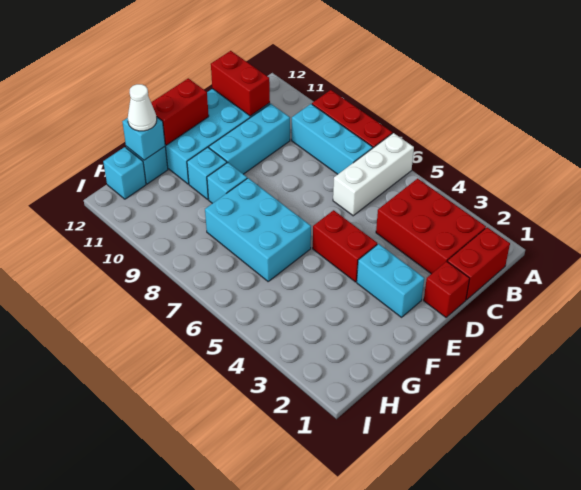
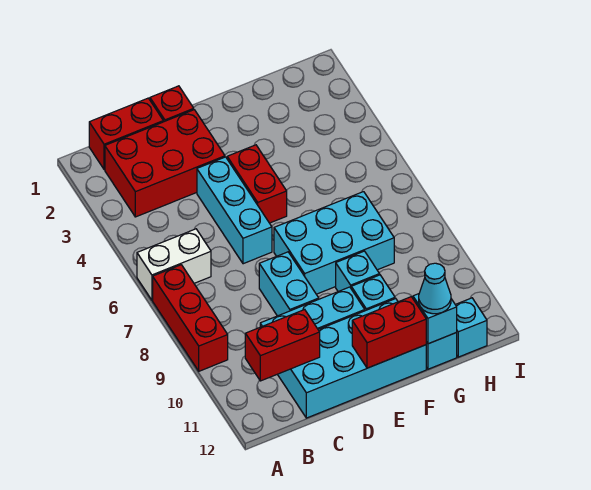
white brick A6:C6 level 1 -> white brick A6:B6 level 1
red brick B2:C4 level 1 -> red brick B2:D3 level 1
cyan brick B7:B9 level 1 -> cyan brick D4:D6 level 1
red brick C11:C12 level 2 -> red brick B11:C11 level 2
cyan brick E2:E3 level 1 -> cyan brick D8:D9 level 1
cyan brick F6:G8 level 1 -> cyan brick E7:G8 level 1
white cone G12 level 3 -> cyan cone G12 level 3

